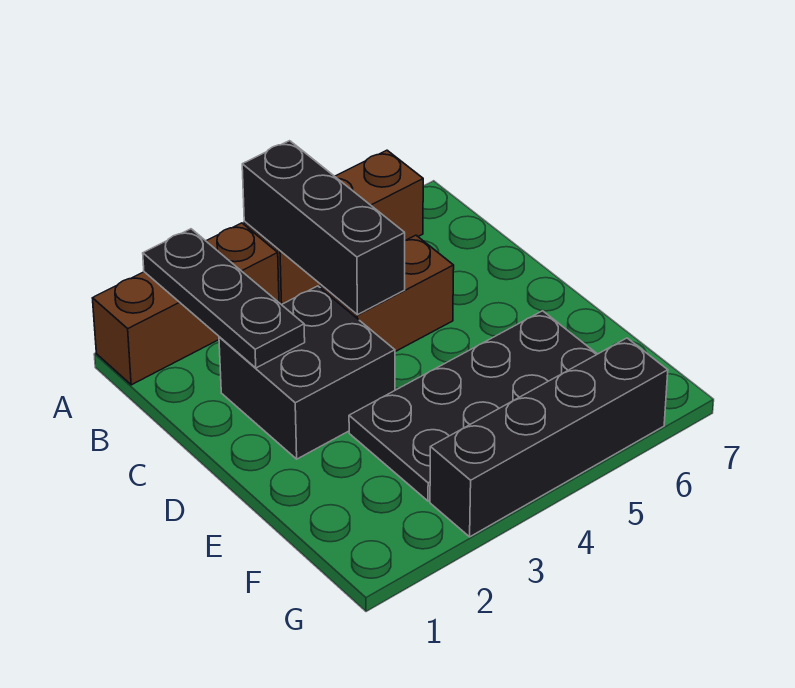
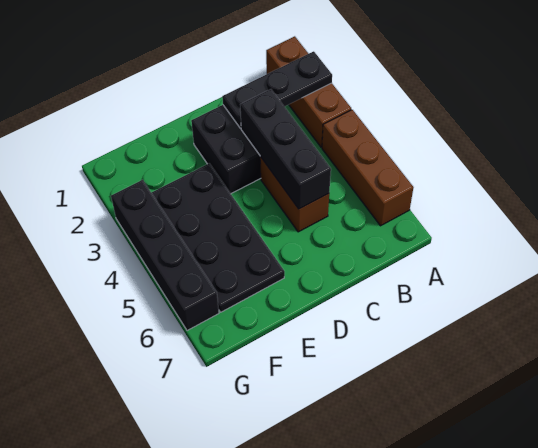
black brick A4:C4 level 2 -> black brick C3:C5 level 2

